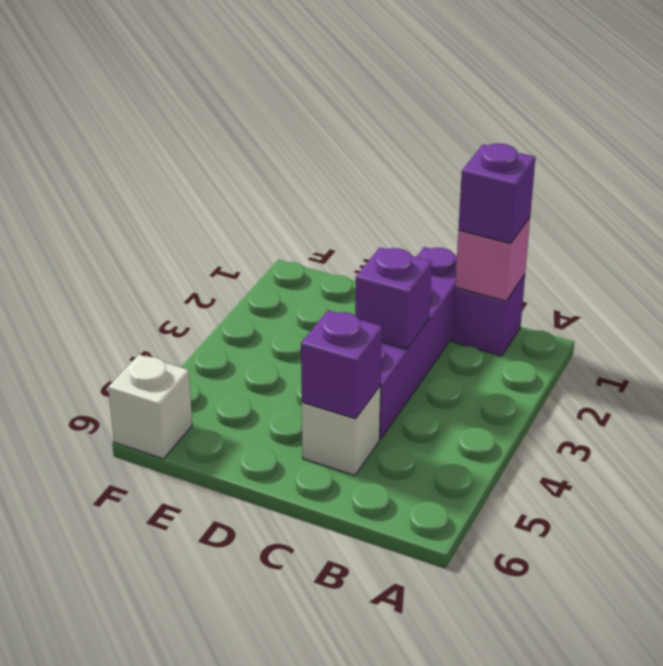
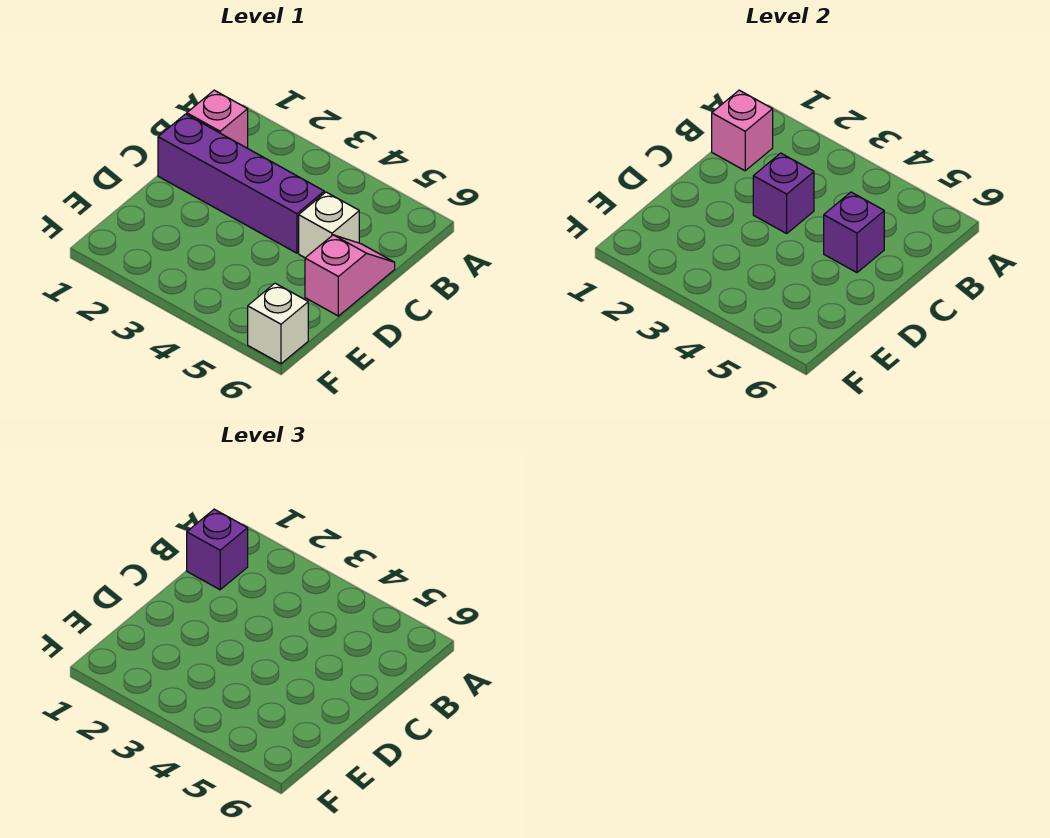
purple brick B1 level 1 -> pink brick B1 level 1
none -> pink slope C6:D6 level 1 top D

